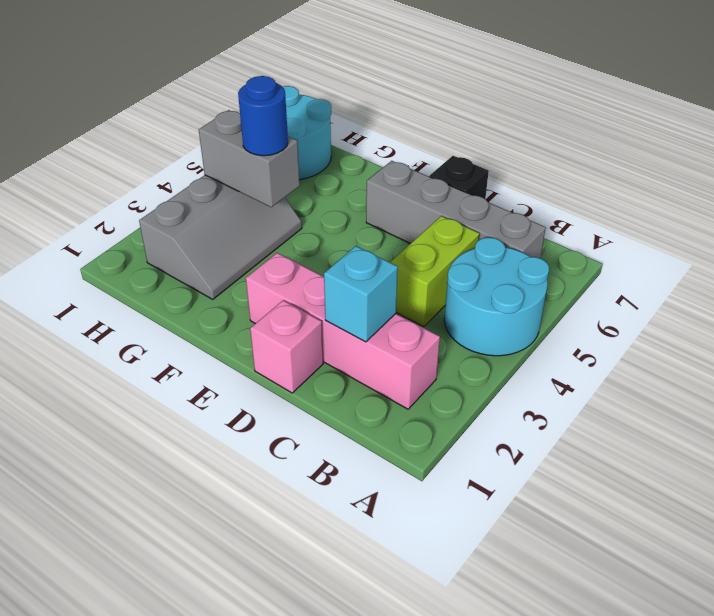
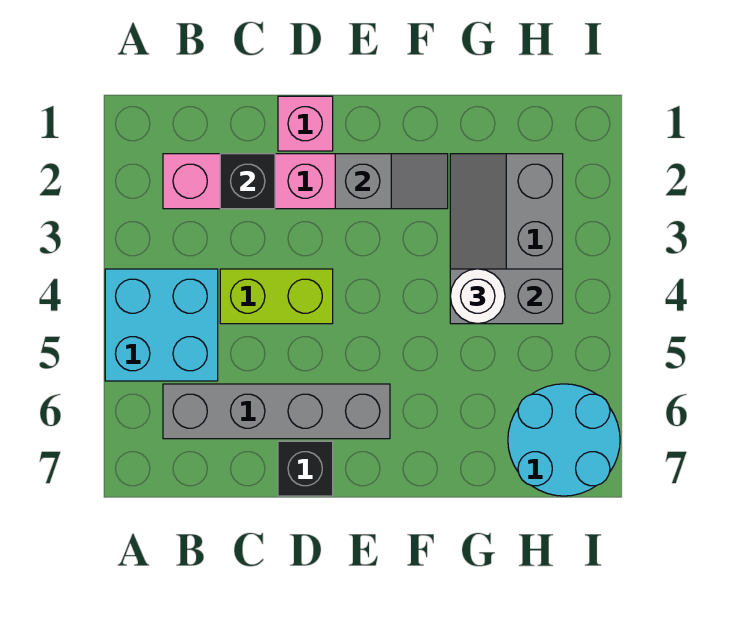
cyan round brick A4:B5 level 1 -> cyan brick A4:B5 level 1
cyan brick C2 level 2 -> black brick C2 level 2
lime brick C4:C5 level 1 -> lime brick C4:D4 level 1
none -> grey slope E2:F2 level 2 top E
blue round brick G4 level 3 -> white round brick G4 level 3

